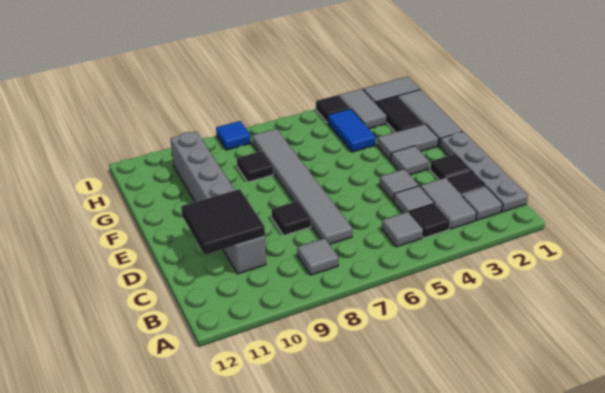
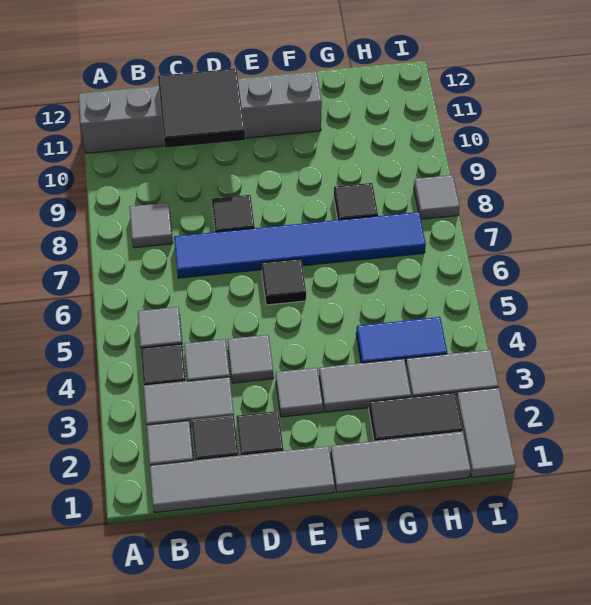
grey plate B1:E1 level 1 -> grey tile B1:E1 level 1
grey tile C7:H7 level 1 -> blue tile C7:H7 level 1
grey brick C10:H10 level 1 -> grey brick A11:F11 level 1
grey tile F2:F3 level 1 -> grey tile F3:G3 level 1
black tile I4 level 1 -> black tile E6 level 1
blue tile I8 level 1 -> grey tile I8 level 1

